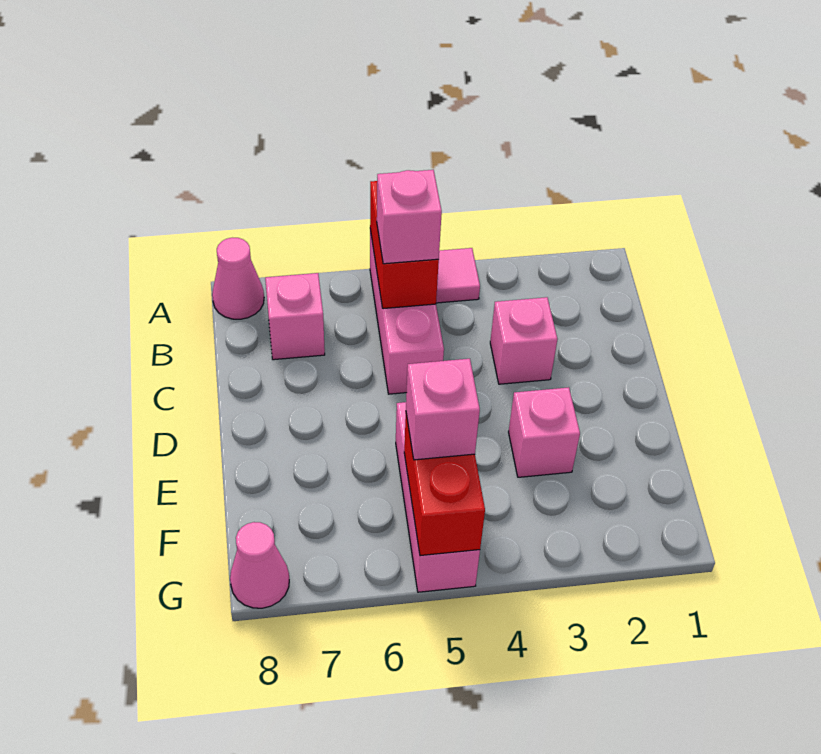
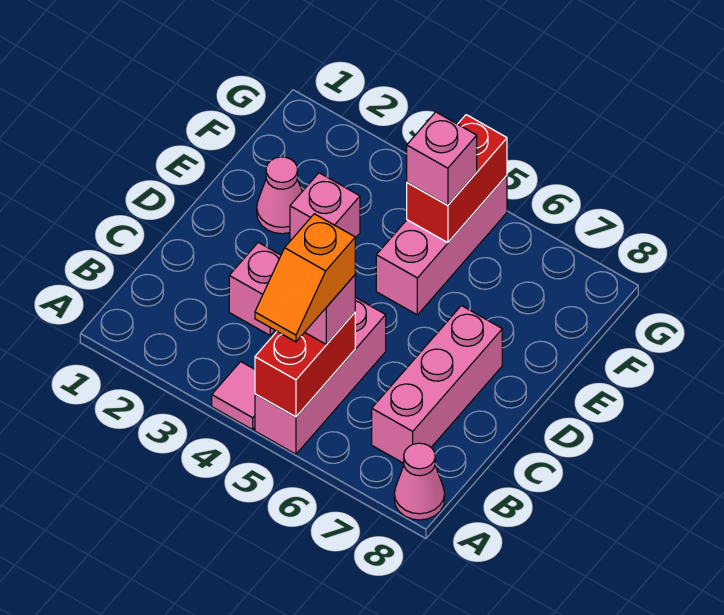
none -> orange slope A5:B5 level 4 top B
pink brick B7 level 1 -> pink brick B7:D7 level 1
pink cone G8 level 1 -> pink cone E2 level 1

